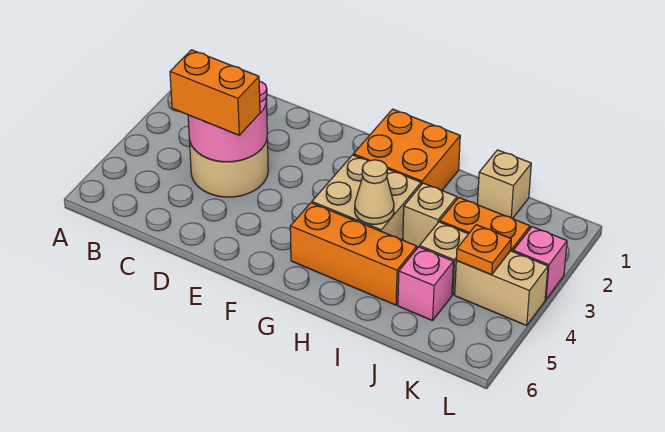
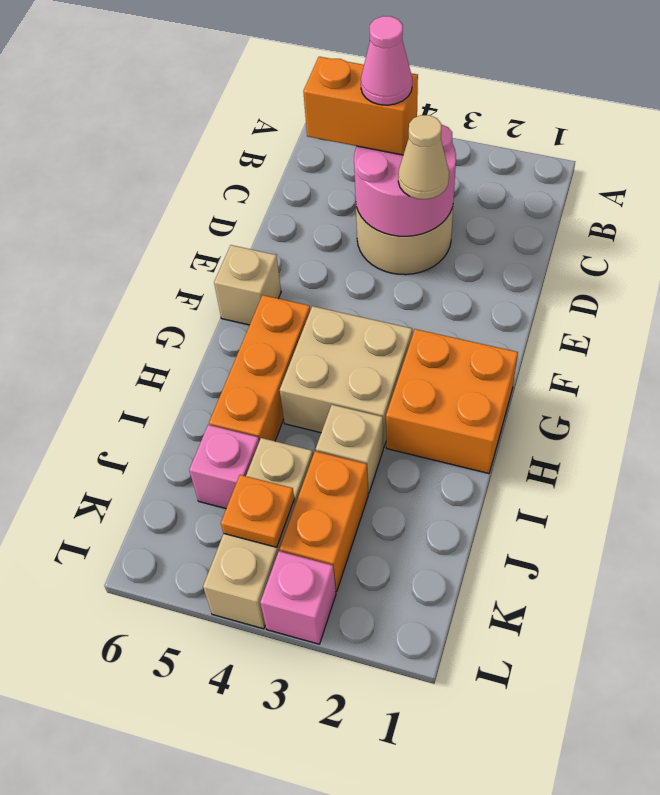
orange brick C4:D4 level 3 -> orange brick C4:C5 level 3
none -> pink cone C4 level 4
tan cone H4 level 2 -> tan cone D3 level 3
tan brick J1 level 1 -> tan brick F6 level 1

